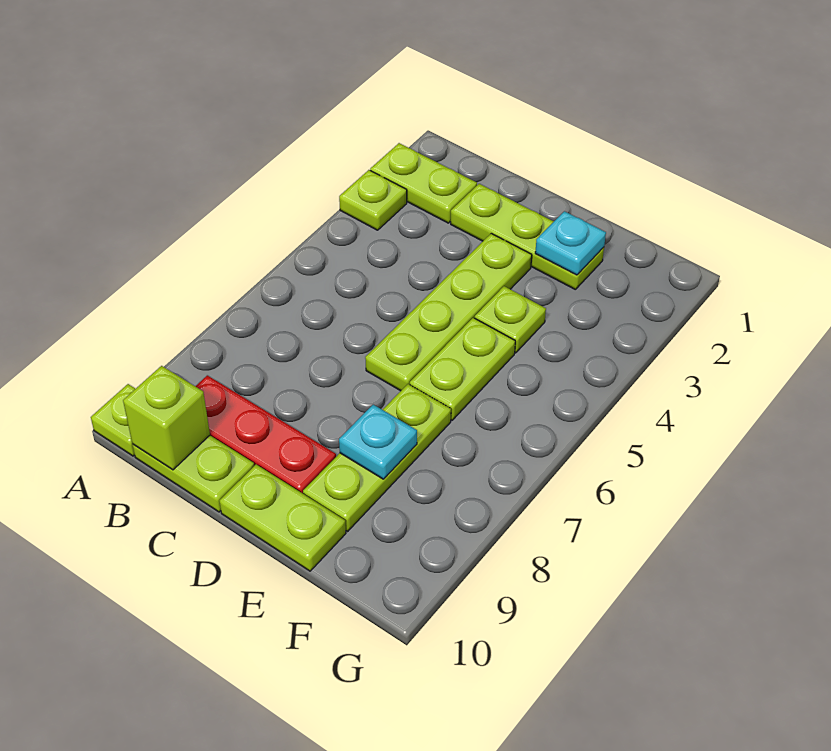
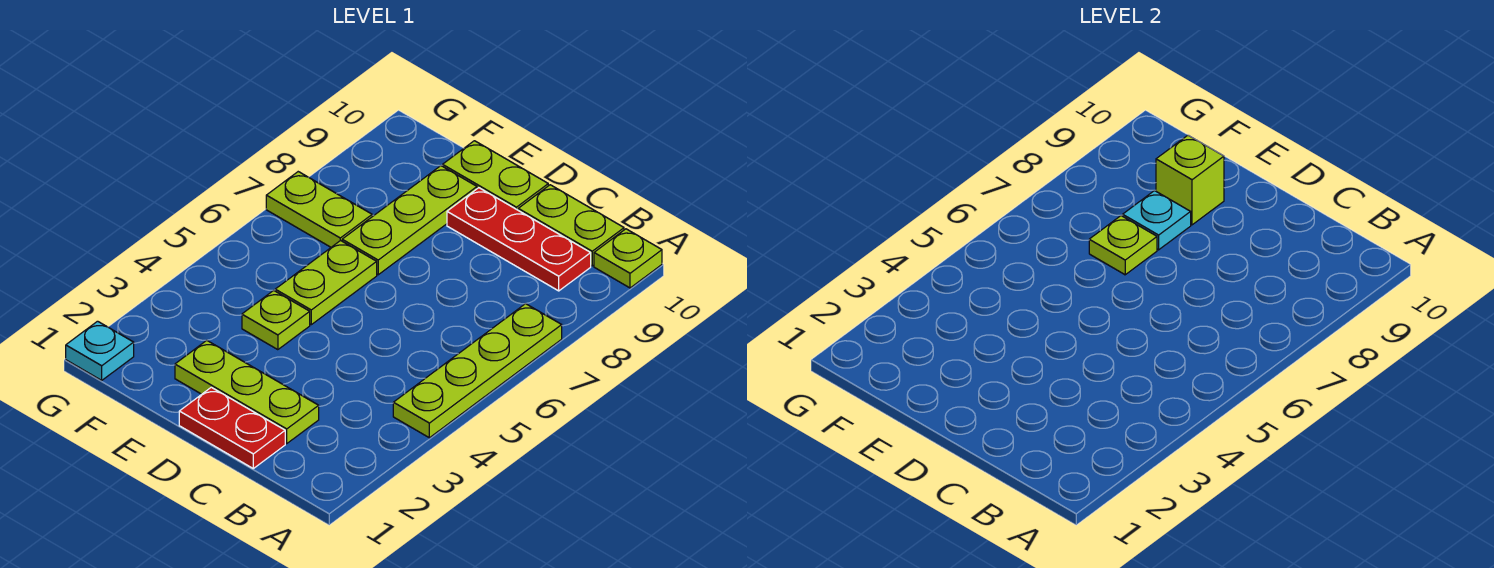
lime plate A2:B2 level 1 -> lime plate F7:G7 level 1
lime plate A3 level 1 -> lime plate E7 level 2
lime brick B10 level 2 -> lime brick E9 level 2
none -> red plate C1:D1 level 1
lime plate D3:D6 level 1 -> lime plate A4:A7 level 1
cyan plate E2 level 2 -> cyan plate G1 level 1

